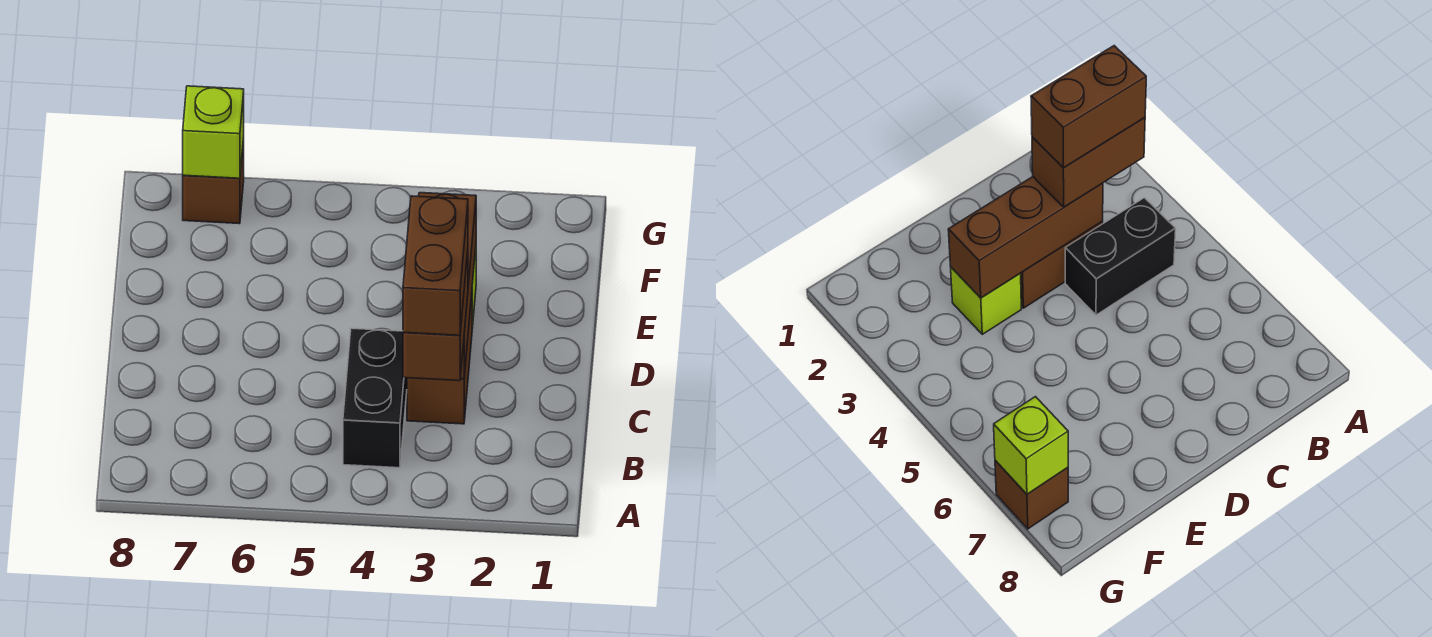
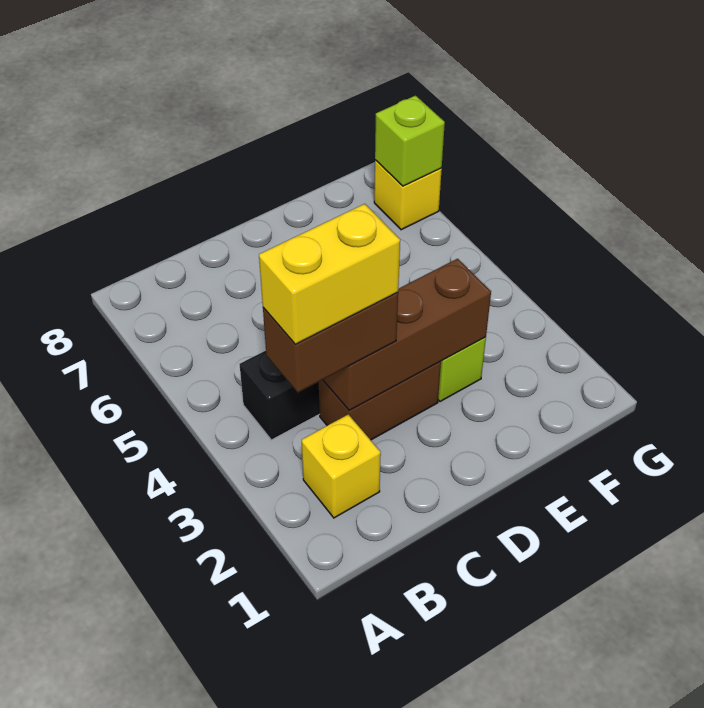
none -> yellow brick B2 level 1
brown brick B3:C3 level 4 -> yellow brick B3:C3 level 4
brown brick G7 level 1 -> yellow brick G7 level 1

